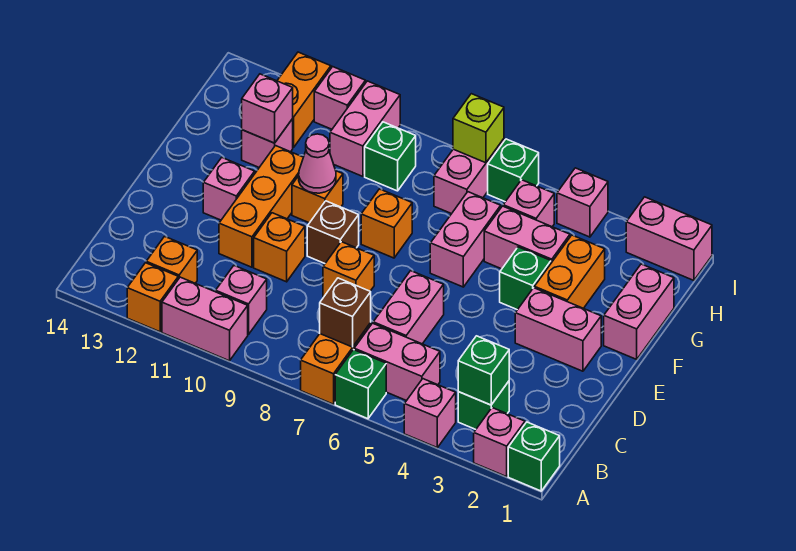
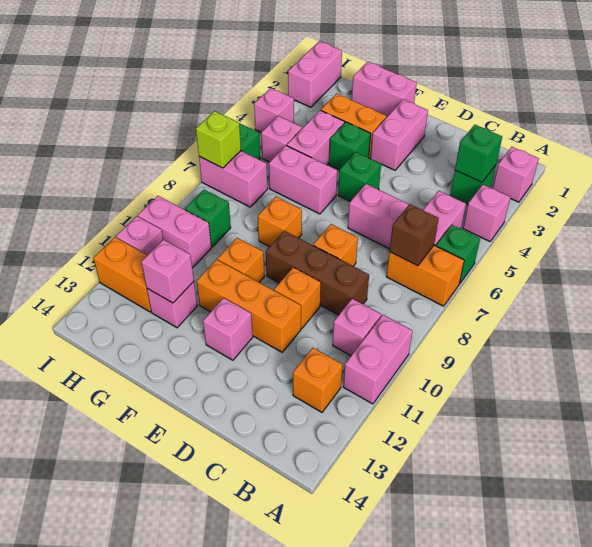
green brick A1 level 1 -> green brick E5 level 1
orange brick A12 level 1 -> none
brown brick E9 level 1 -> brown brick C9:E9 level 1
pink cone F10 level 2 -> none

